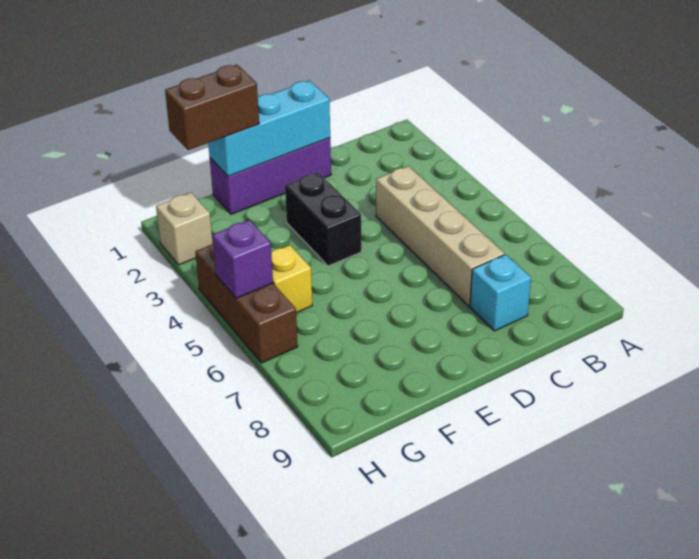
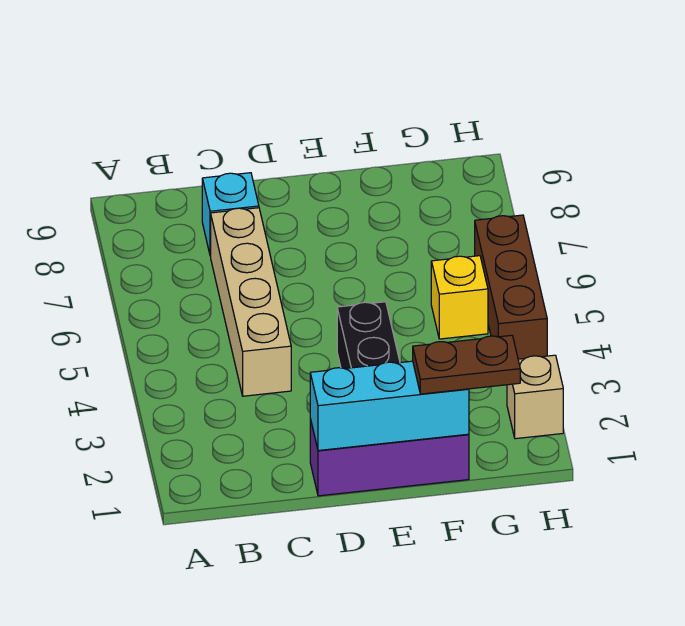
brown brick F1:G1 level 3 -> brown plate F1:G1 level 3
purple brick H5 level 2 -> none

